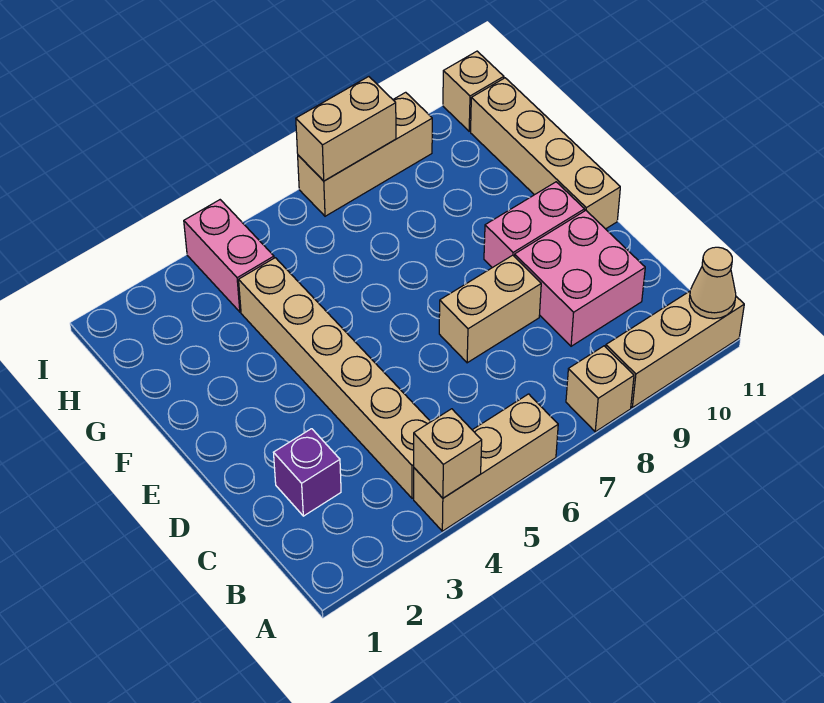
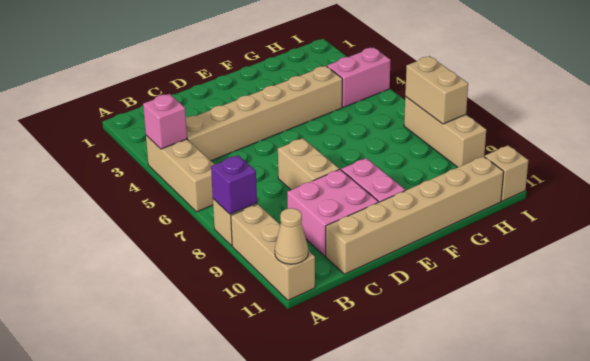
tan brick A4 level 2 -> pink brick A4 level 2
purple brick C2 level 1 -> purple brick A8 level 2
tan brick E11:H11 level 1 -> tan brick C11:H11 level 1

